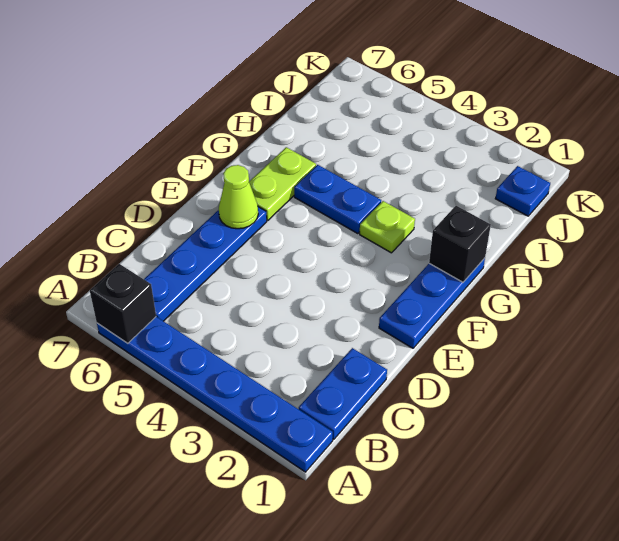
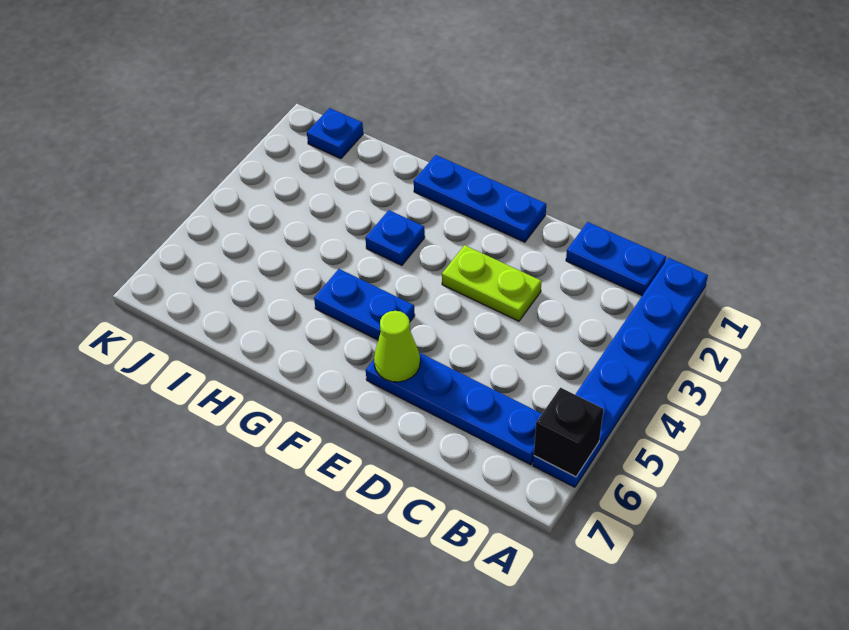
lime plate F6:G6 level 1 -> lime plate D3:E3 level 1
black brick G1 level 2 -> none
lime plate G3 level 1 -> blue plate G3 level 1
blue plate G4:G5 level 1 -> blue plate F5:G5 level 1

